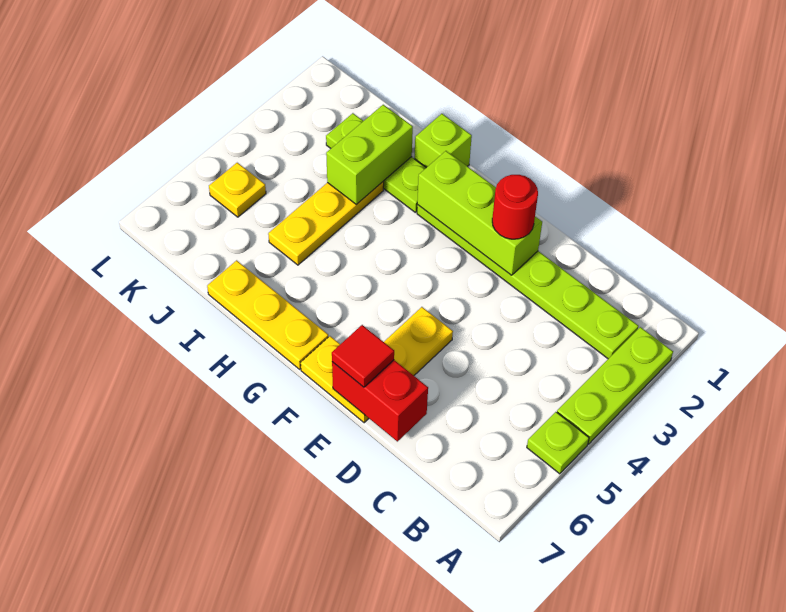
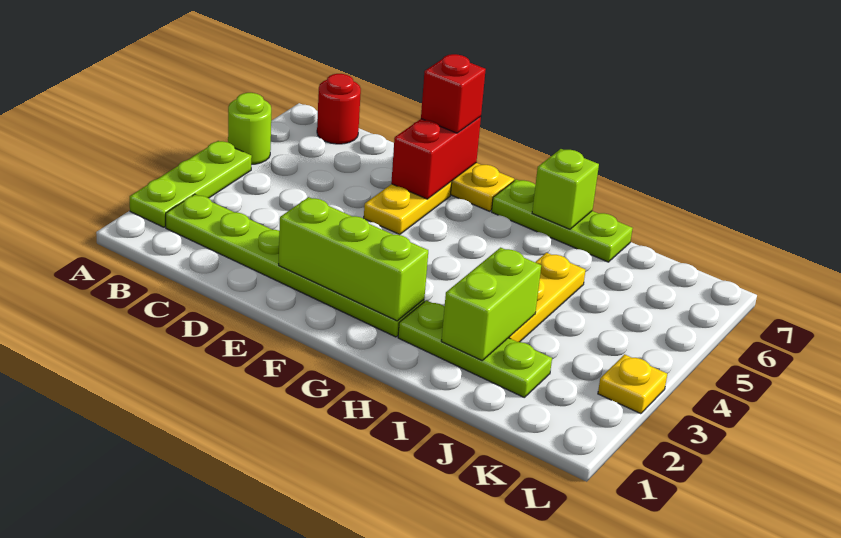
lime plate A5 level 1 -> lime round brick A5 level 1
red brick D7:E7 level 2 -> red brick E6:E7 level 2
red round brick E2 level 3 -> red round brick B7 level 1
red tile E7 level 3 -> red brick E7 level 3
yellow plate G7:I7 level 1 -> lime plate G7:I7 level 1
lime brick H1 level 1 -> lime brick H7 level 2
yellow plate K5 level 1 -> yellow plate L3 level 1

